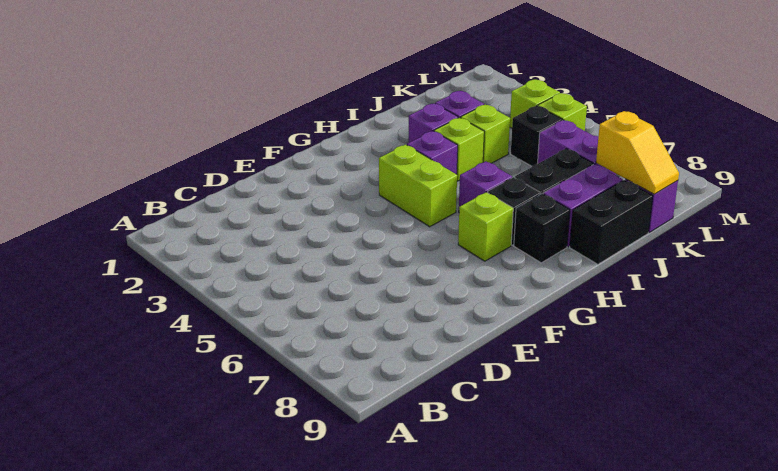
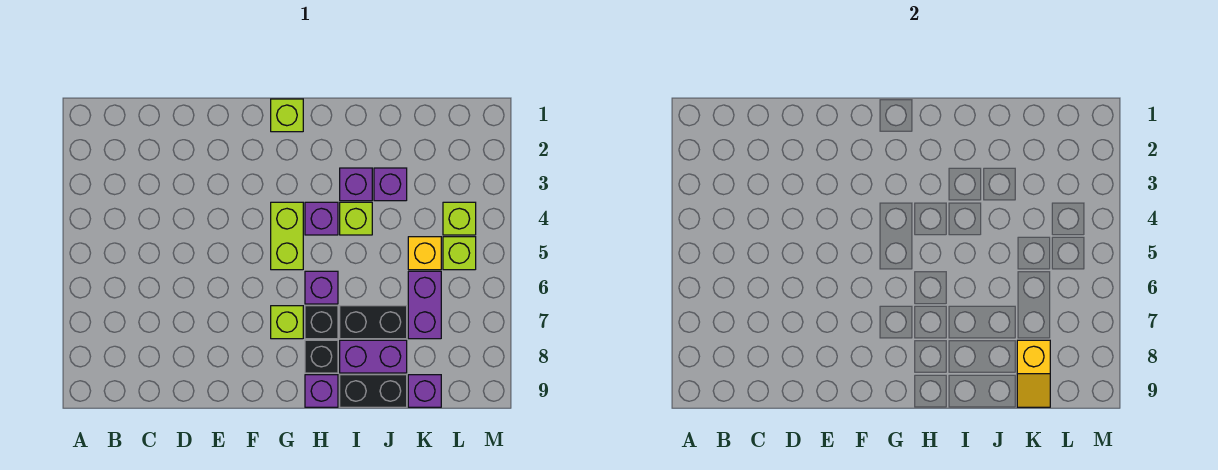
none -> purple brick H9 level 1
lime brick J4 level 1 -> lime brick G1 level 1
black brick K5 level 1 -> yellow brick K5 level 1

